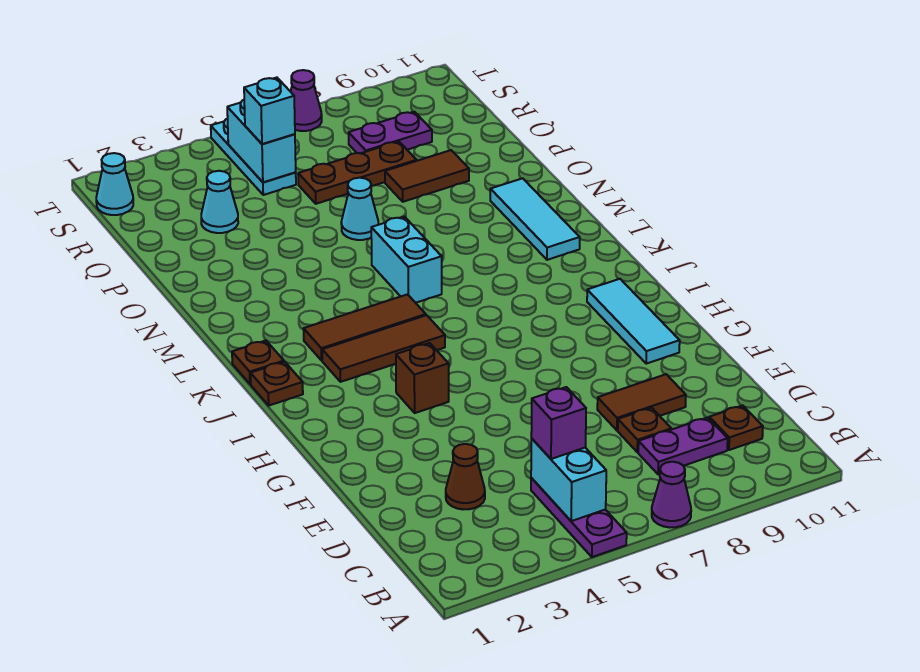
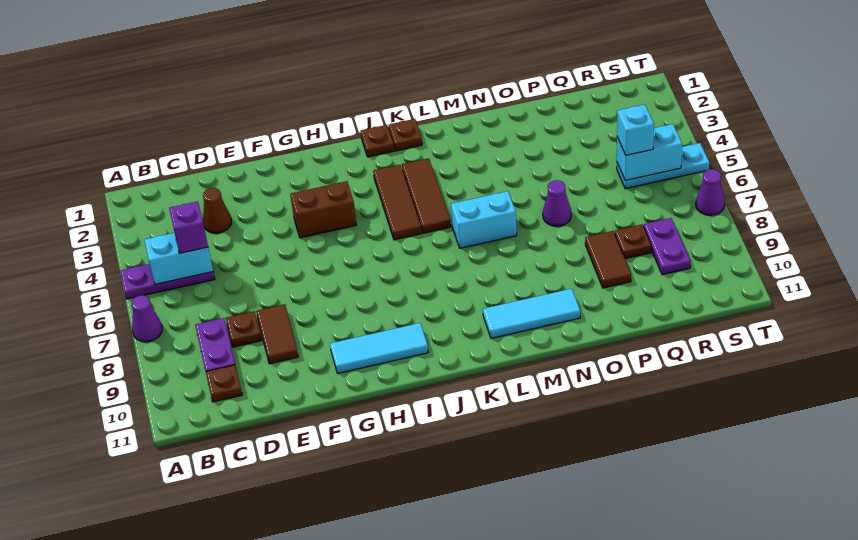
brown brick H4 level 1 -> brown brick G4:H4 level 1
cyan cone O6 level 1 -> purple cone O6 level 1
cyan cone Q3 level 1 -> none
brown plate Q6:Q8 level 1 -> brown plate Q8 level 1
cyan cone S1 level 1 -> none

